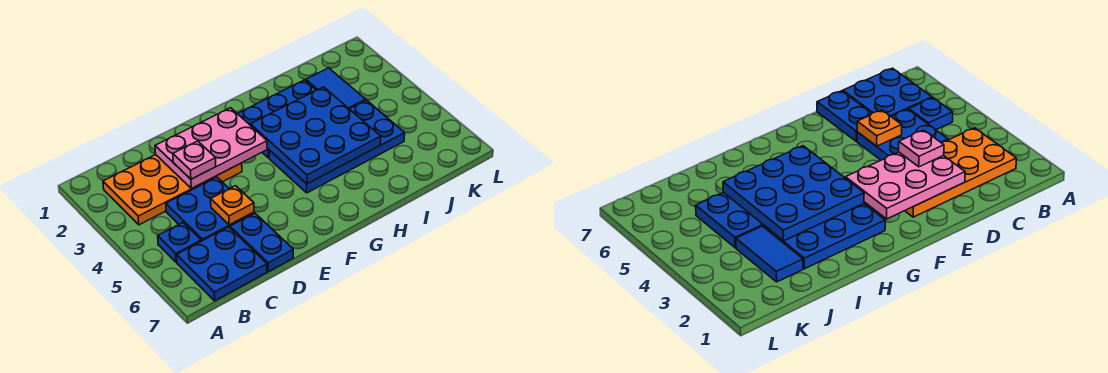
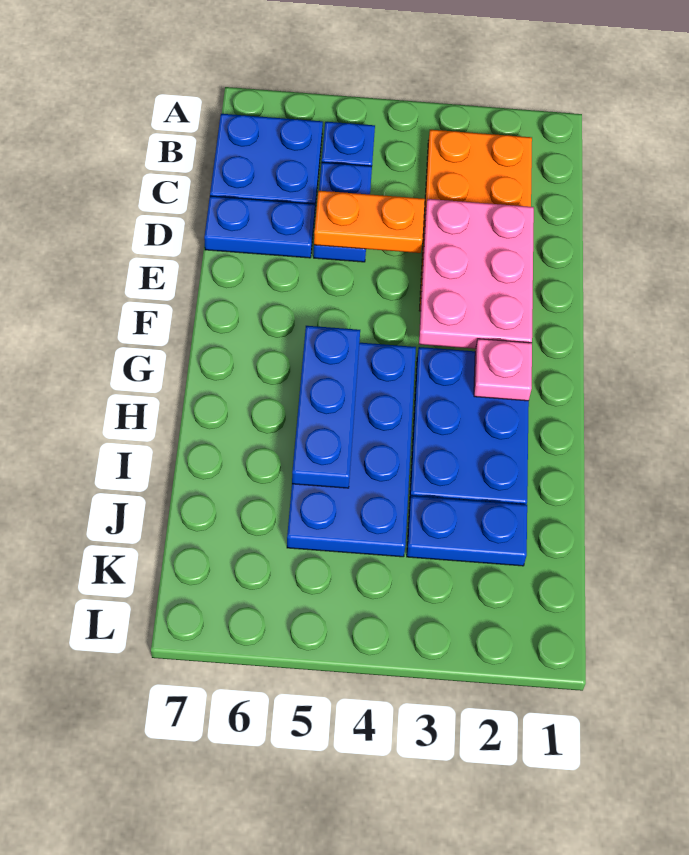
blue plate C4:D5 level 1 -> blue plate C5:D5 level 1
pink plate D3 level 3 -> pink plate G2 level 2
orange plate D5 level 2 -> orange plate D4:D5 level 2
blue plate G3:I5 level 2 -> blue plate G5:I5 level 2
blue tile J2:J3 level 1 -> blue plate J2:J3 level 1

